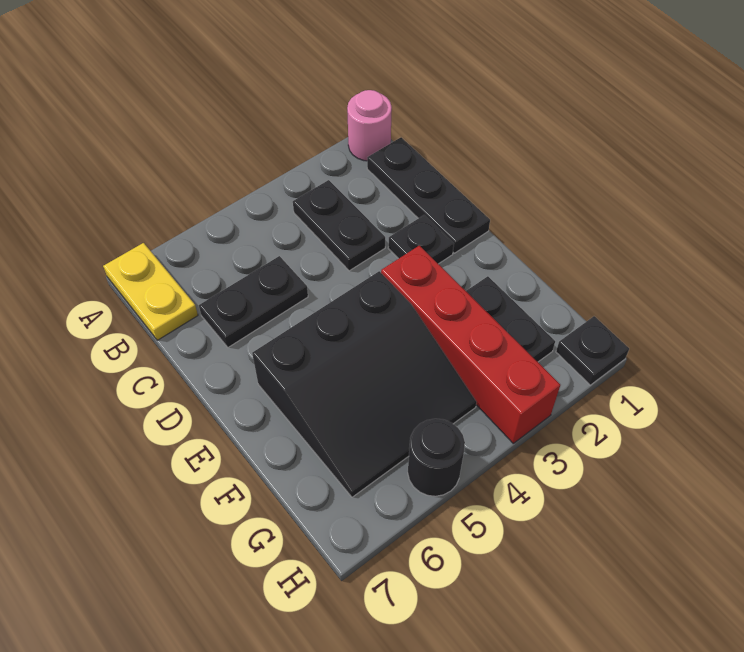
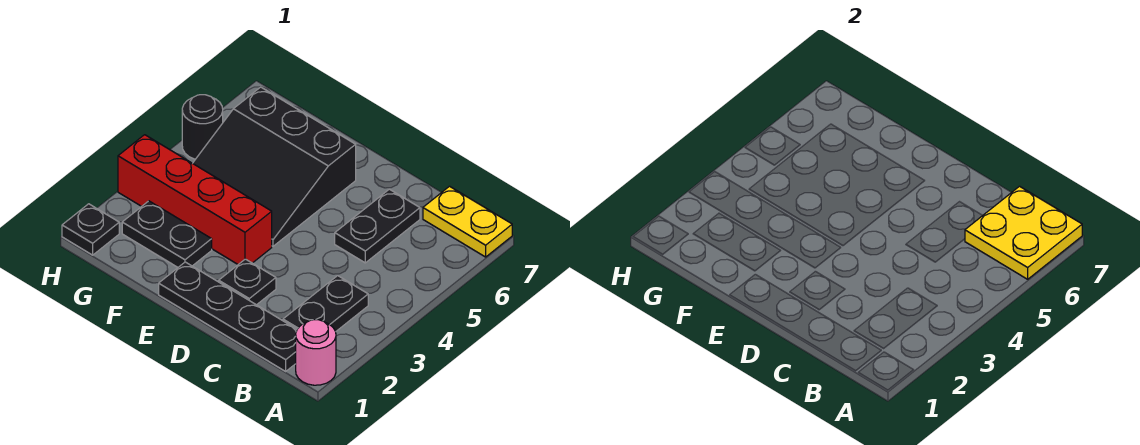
none -> yellow plate A6:B7 level 2
black plate B1:D1 level 1 -> black plate B1:E1 level 1
black plate B3:C3 level 1 -> black plate B2:B3 level 1
black slope E4:G6 level 1 top E -> black slope E4:G6 level 1 top 6

